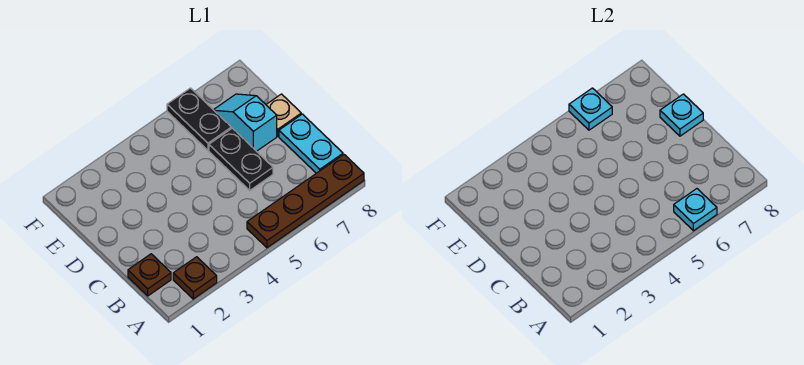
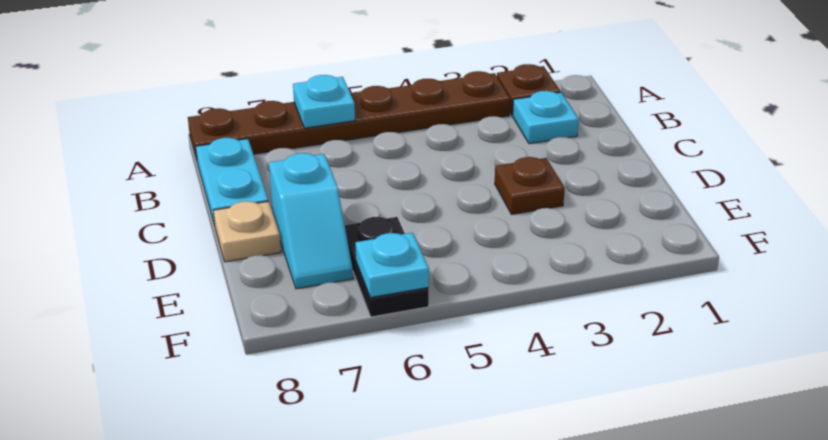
brown plate A5:A8 level 1 -> brown plate A3:A8 level 1
brown plate B1 level 1 -> brown plate D3 level 1
black plate C6:D6 level 1 -> none
cyan plate D8 level 2 -> cyan plate B2 level 1

